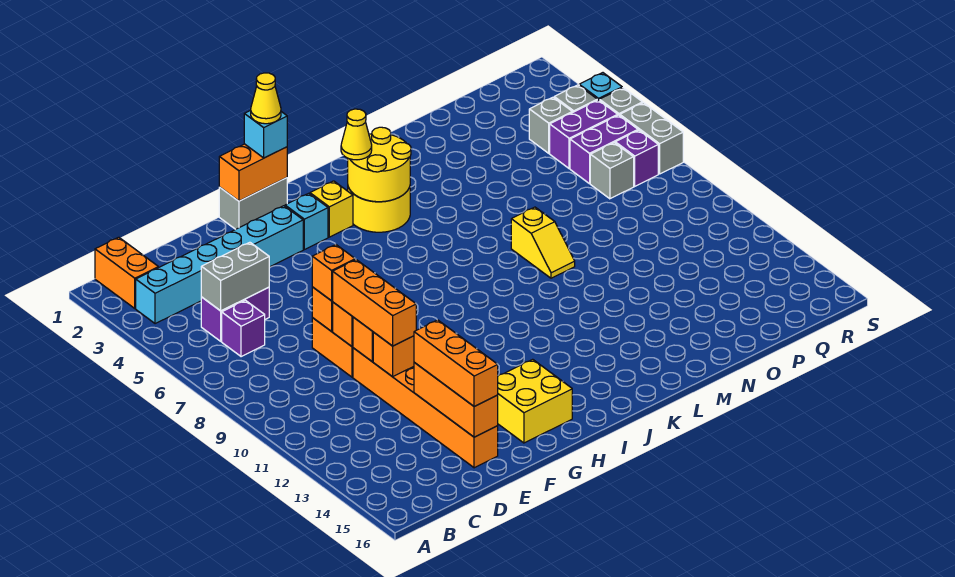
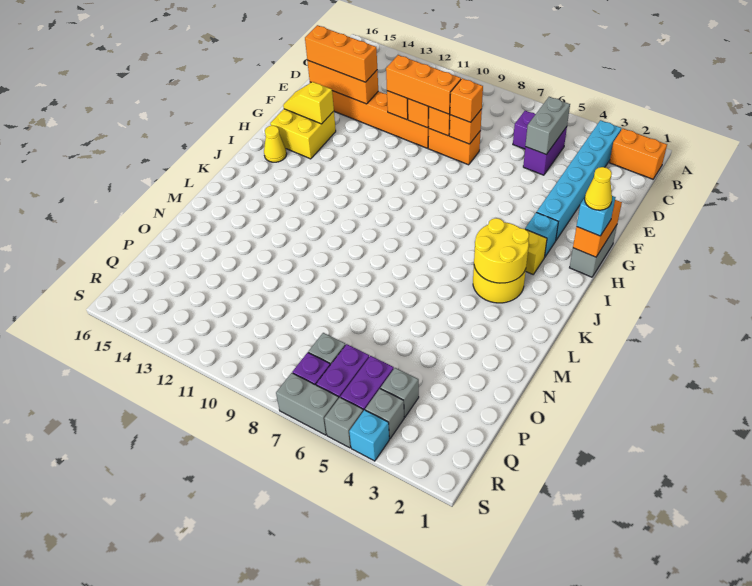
yellow cone J3 level 3 -> yellow cone I15 level 1
yellow slope M8:M9 level 1 top 8 -> yellow slope G14:G15 level 2 top 14

